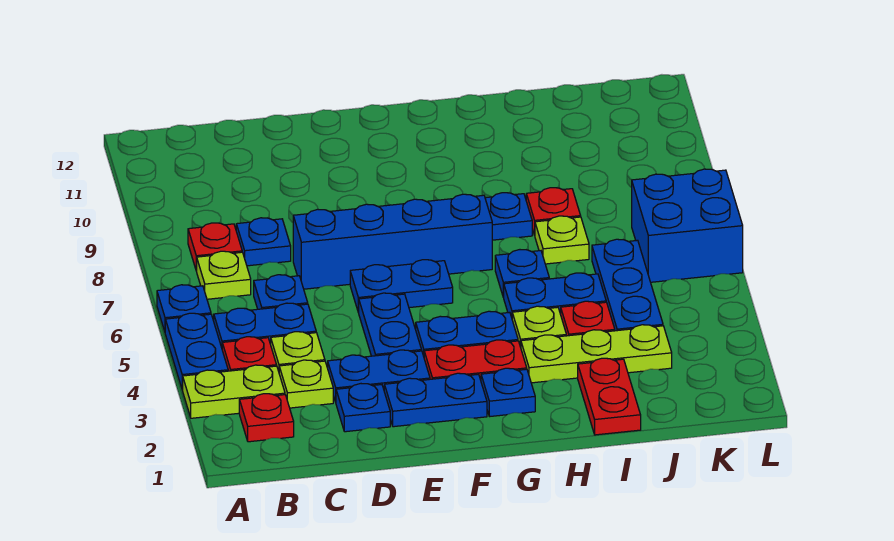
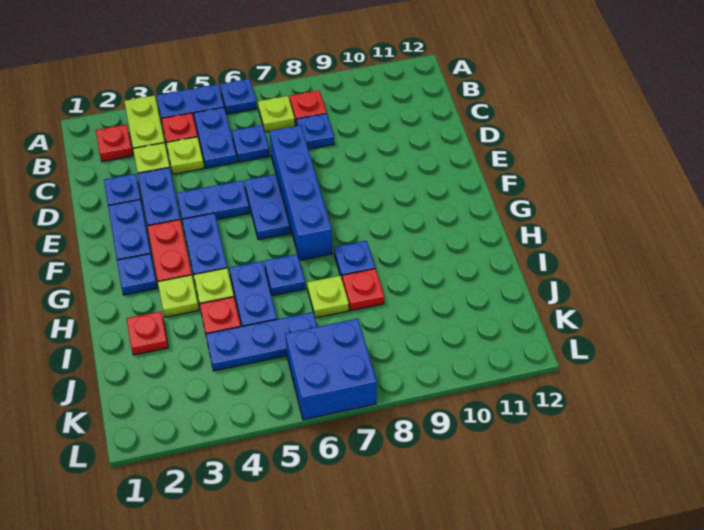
lime plate H3:J3 level 1 -> lime plate H3 level 1
red plate I1:I2 level 1 -> red plate I2 level 1

